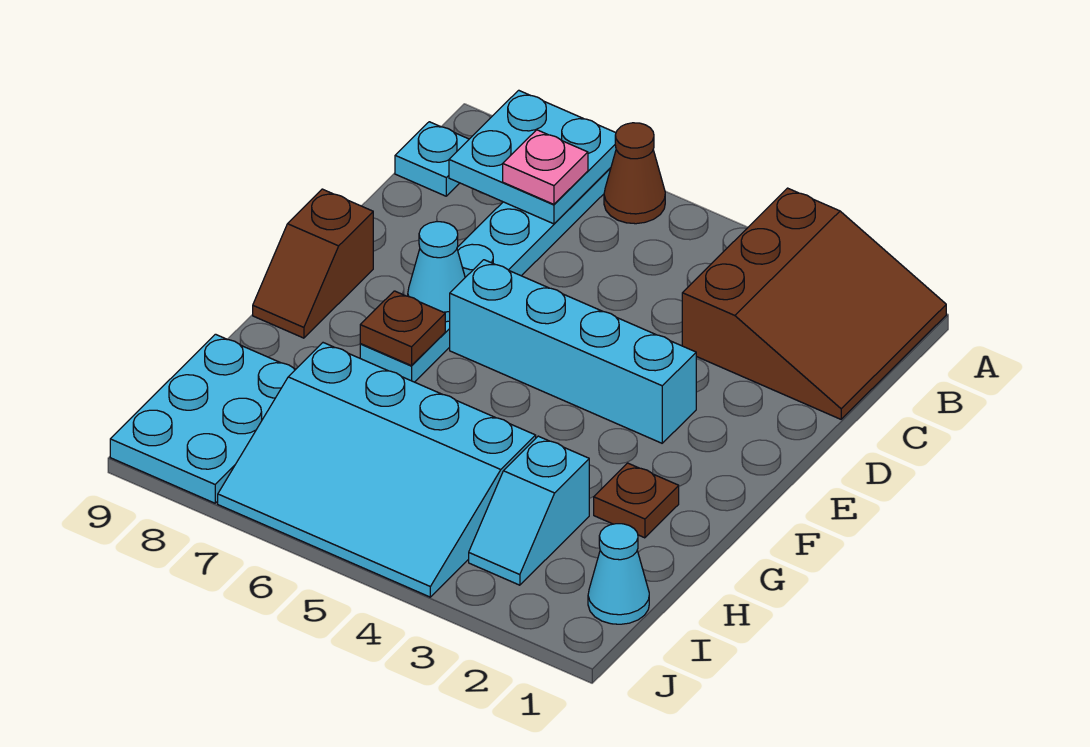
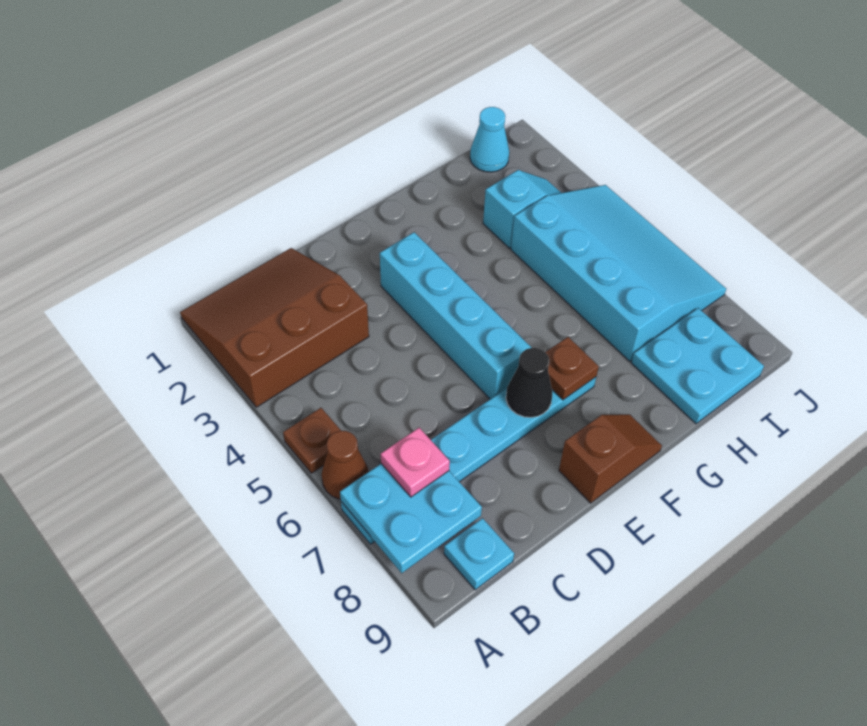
cyan cone E7 level 2 -> black cone E7 level 2
brown plate G2 level 1 -> brown plate A5 level 1
cyan plate H8:J9 level 1 -> cyan plate H8:I9 level 1

